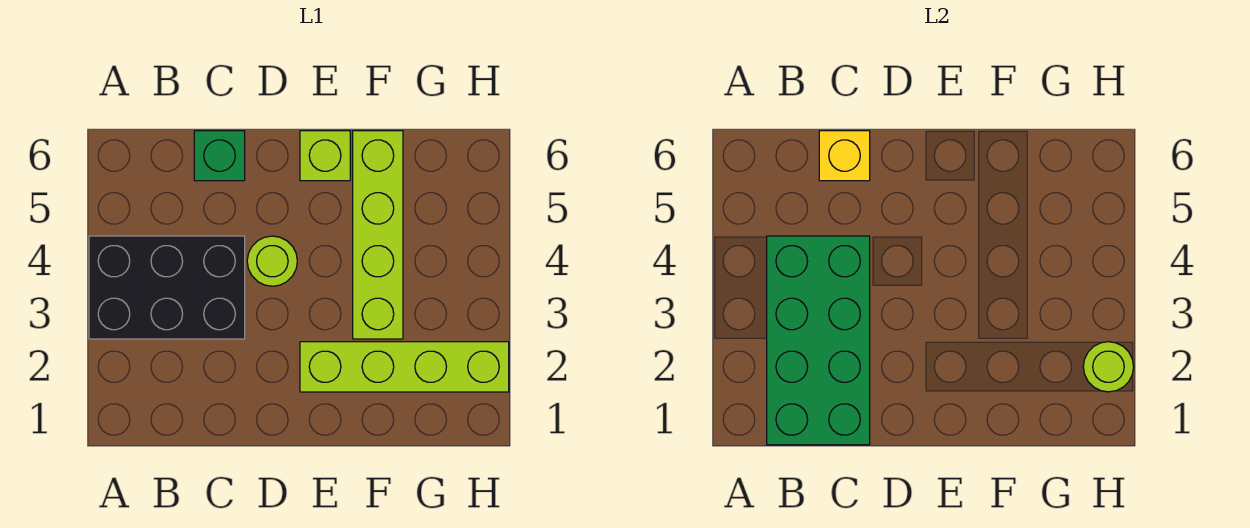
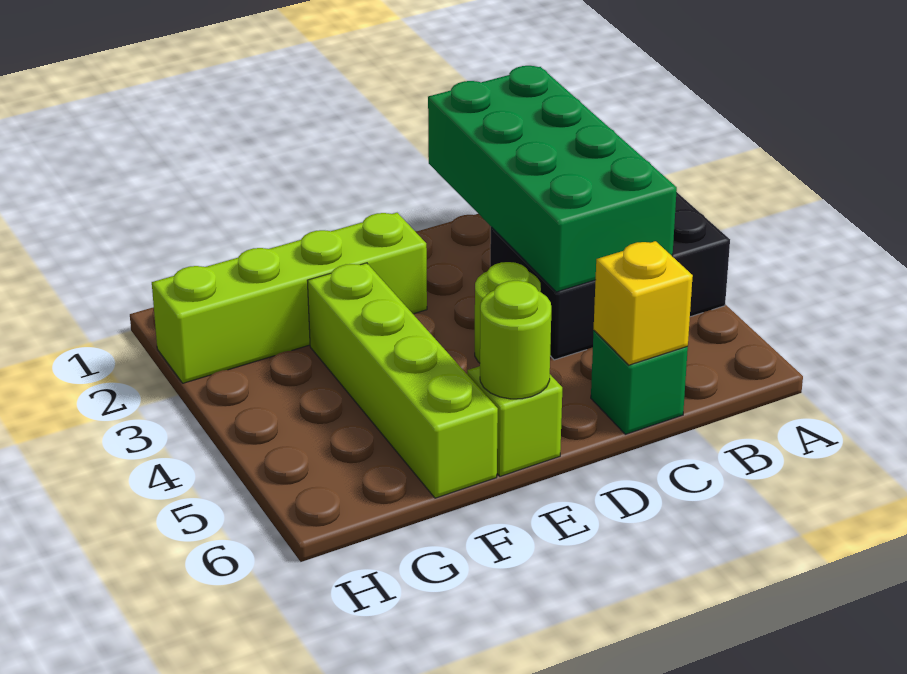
lime round brick H2 level 2 -> lime round brick E6 level 2

